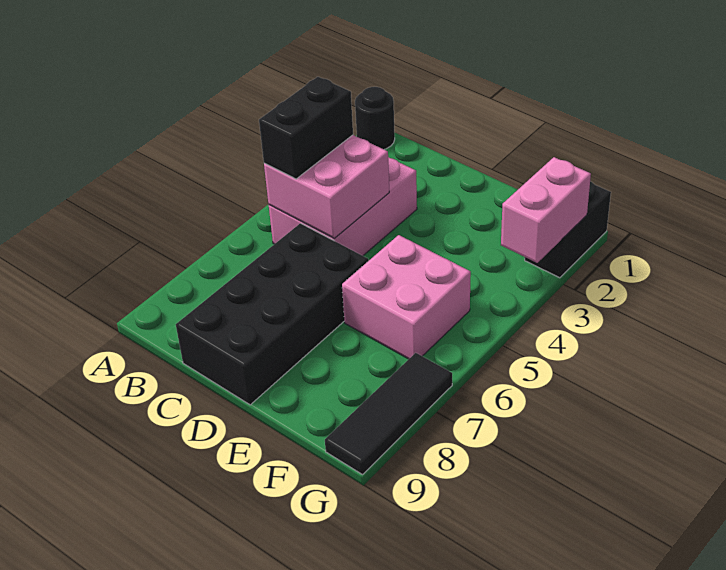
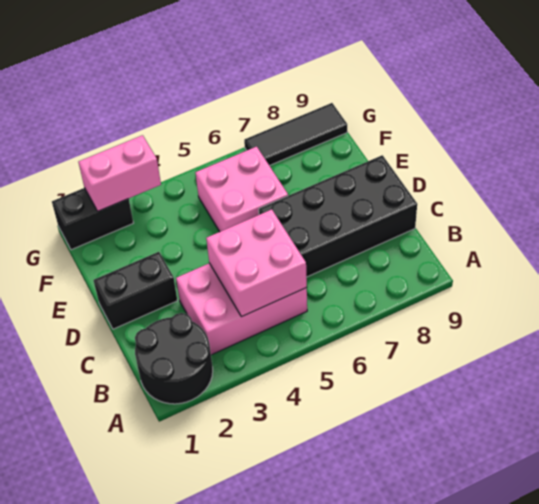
black round brick A1 level 1 -> black round brick A1:B2 level 1
black brick B4:B5 level 3 -> black brick D1:D2 level 1

